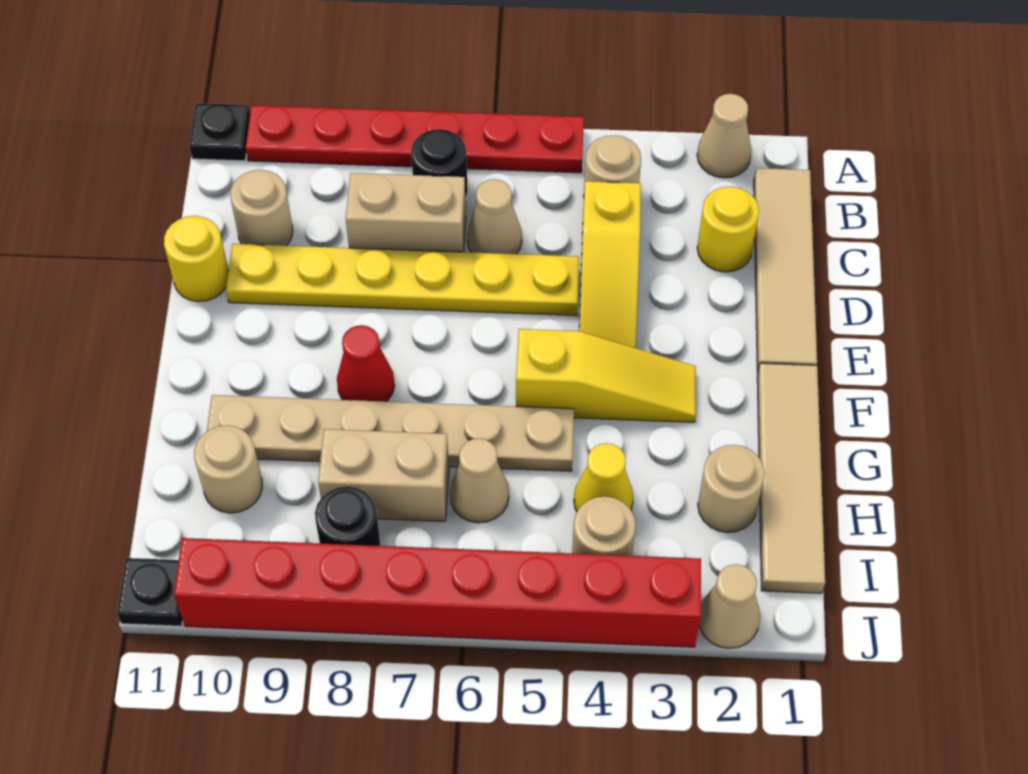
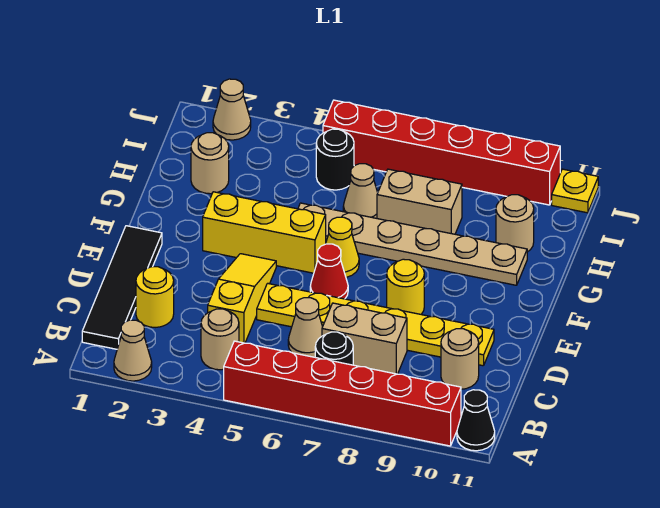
red plate A5:A10 level 1 -> red brick A5:A10 level 1
black plate A11 level 1 -> black cone A11 level 1
tan tile B1:E1 level 1 -> black tile B1:E1 level 1
yellow round brick D11 level 1 -> yellow round brick E8 level 1
tan tile F1:I1 level 1 -> none
yellow slope F3:F5 level 1 top 5 -> yellow brick F3:F5 level 1
red cone F8 level 1 -> red cone E6 level 1
yellow cone H4 level 1 -> yellow cone F6 level 1
tan round brick I4 level 1 -> none
black round brick I8 level 1 -> black round brick I5 level 1
red brick J3:J10 level 1 -> red brick J5:J10 level 1
black plate J11 level 1 -> yellow plate J11 level 1

